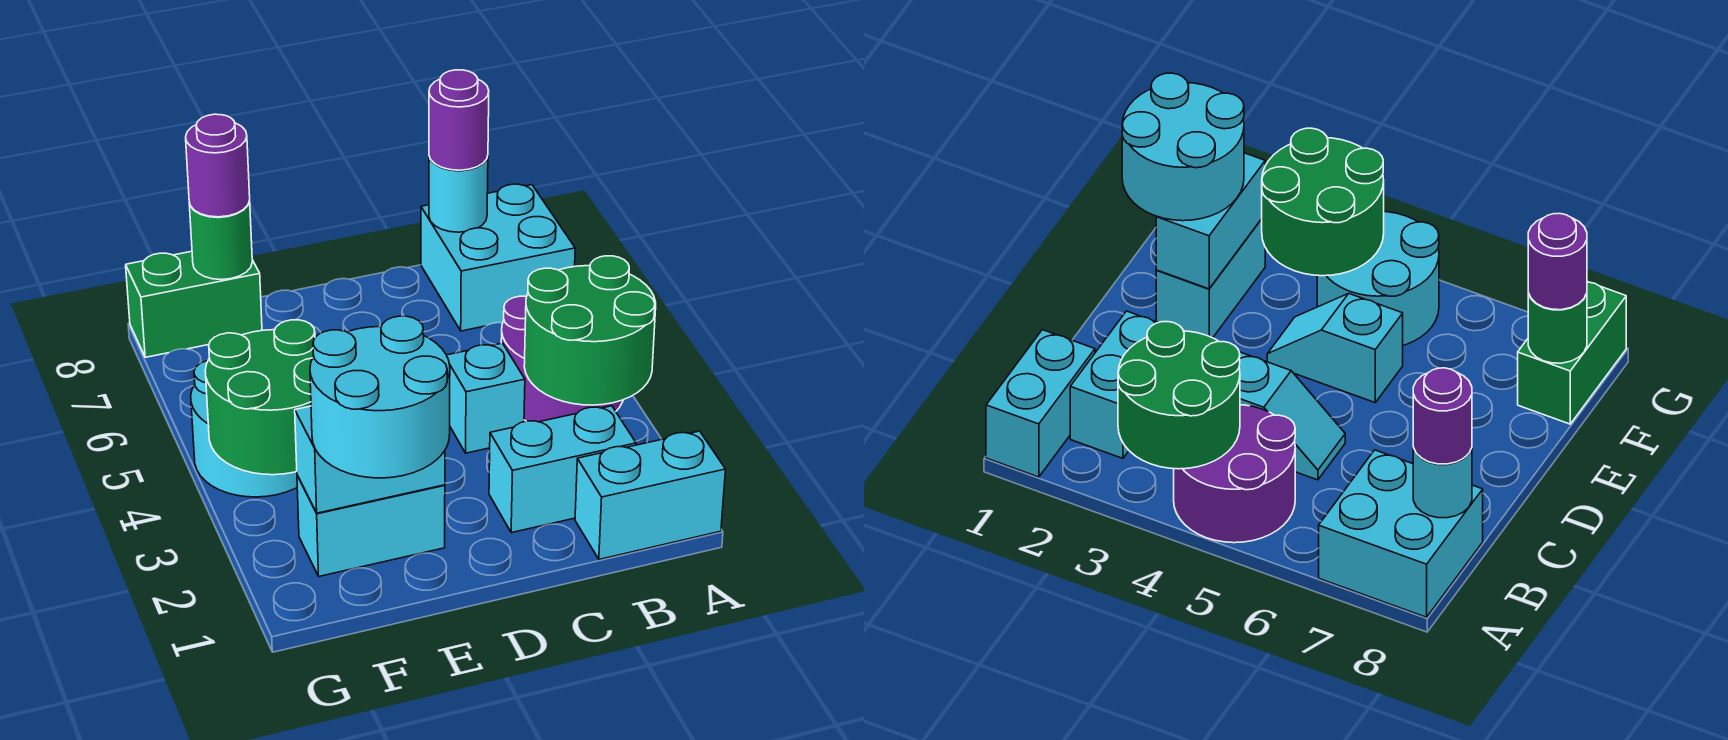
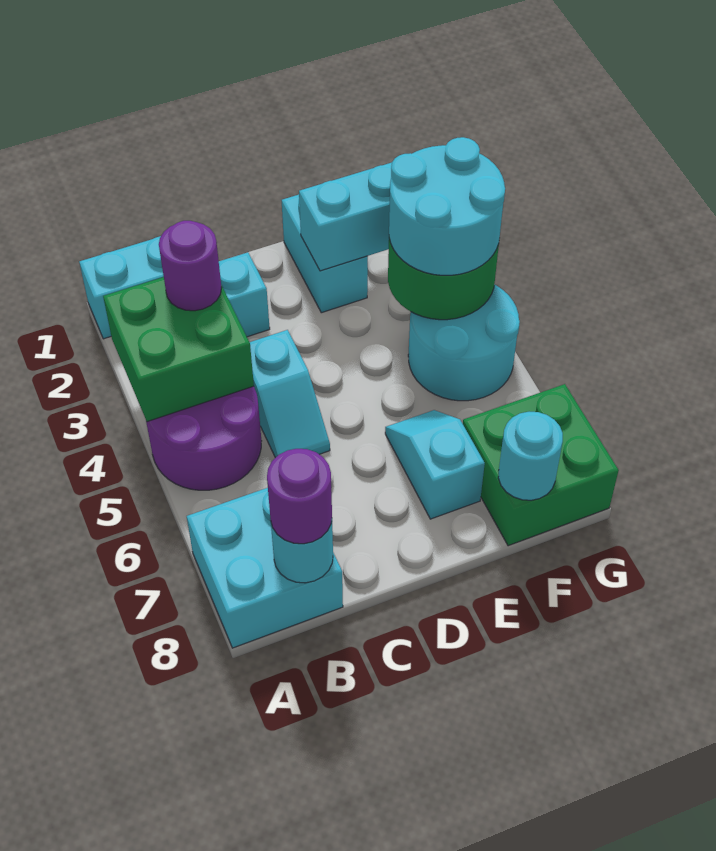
green round brick A3:B4 level 2 -> green brick A3:B4 level 2
cyan round brick E1:F2 level 3 -> cyan round brick F3:G4 level 3
cyan brick E2:F2 level 1 -> cyan brick E1:E2 level 1
cyan slope E4:E5 level 1 top 5 -> cyan slope E6:E7 level 1 top 7
green brick F8:G8 level 1 -> green brick F7:G8 level 1
green round brick F8 level 2 -> cyan round brick F8 level 2
purple round brick F8 level 3 -> purple round brick B3 level 3

